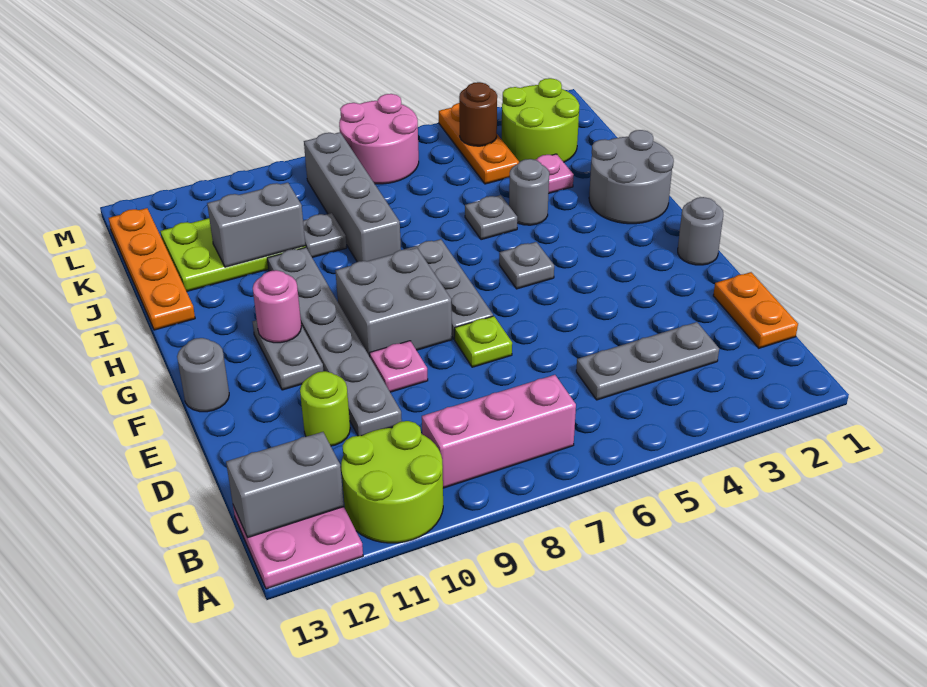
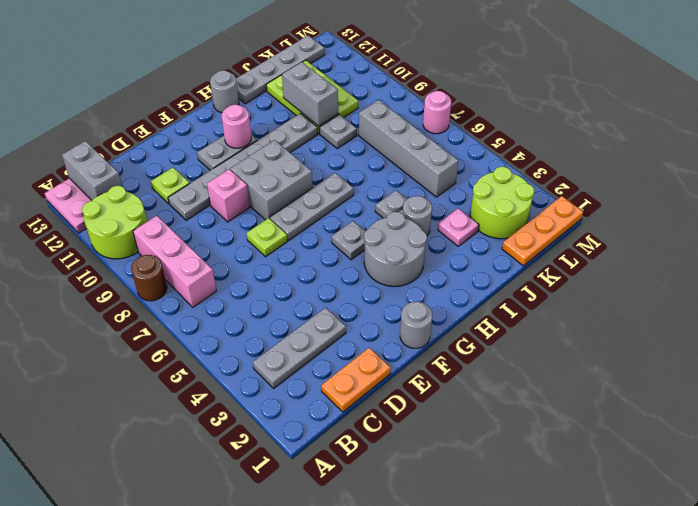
grey plate C3:C5 level 1 -> grey plate B3:D3 level 1
lime round brick D11 level 1 -> lime plate D11 level 1
pink plate E9 level 1 -> pink brick E9 level 1
grey round brick F13 level 1 -> grey round brick H13 level 1
grey round brick H1:I2 level 1 -> grey round brick G3:H4 level 1
grey brick I8:L8 level 1 -> grey brick K5:K8 level 1
orange plate I13:L13 level 1 -> grey plate I13:L13 level 1
orange plate K4:M4 level 1 -> orange plate K1:M1 level 1
brown round brick L4 level 2 -> brown round brick A8 level 1
pink round brick L6:M7 level 1 -> pink round brick M7 level 1

